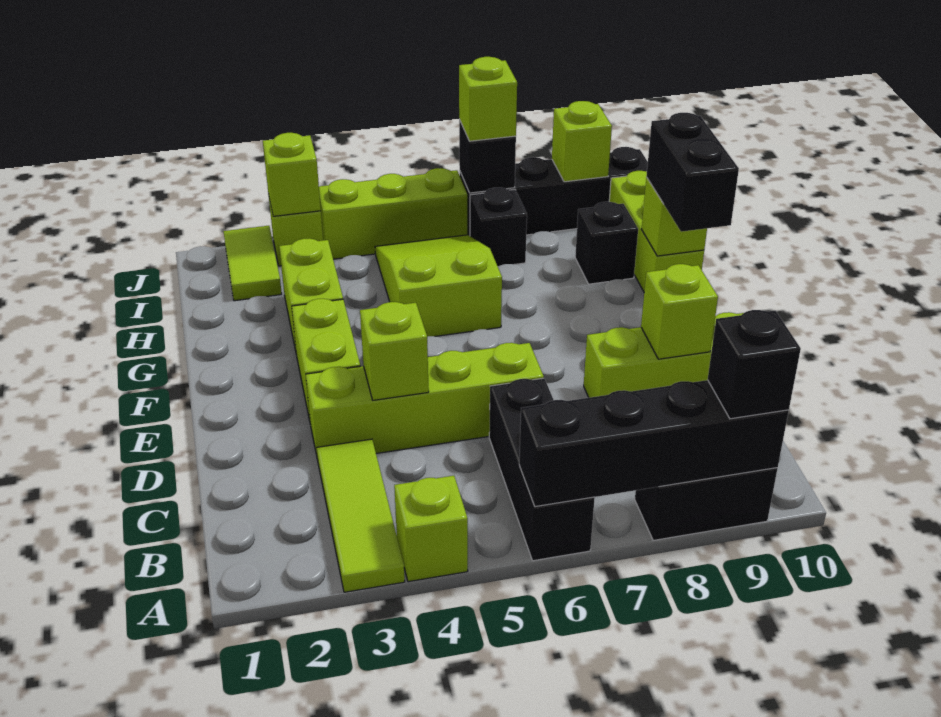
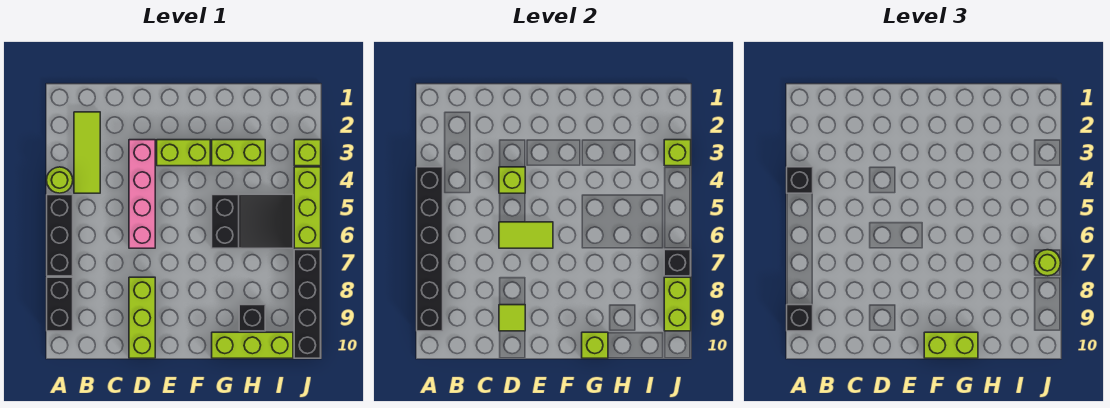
lime tile A3:C3 level 1 -> lime tile B2:B4 level 1
lime brick A4 level 1 -> lime round brick A4 level 1
black brick A6:C6 level 1 -> black brick A5:A7 level 1
black brick A6:A9 level 2 -> black brick A4:A9 level 2
lime brick D3:D6 level 1 -> pink brick D3:D6 level 1
lime brick D9 level 2 -> lime tile D9 level 2
black brick F10:G10 level 3 -> lime brick F10:G10 level 3
lime slope G5:I6 level 1 top G -> black slope G5:I6 level 1 top G
lime tile I2:J2 level 1 -> lime tile D6:E6 level 2
black brick I7 level 1 -> black brick A4 level 3
lime brick J7 level 3 -> lime round brick J7 level 3
lime brick J9 level 2 -> lime brick J8:J9 level 2

